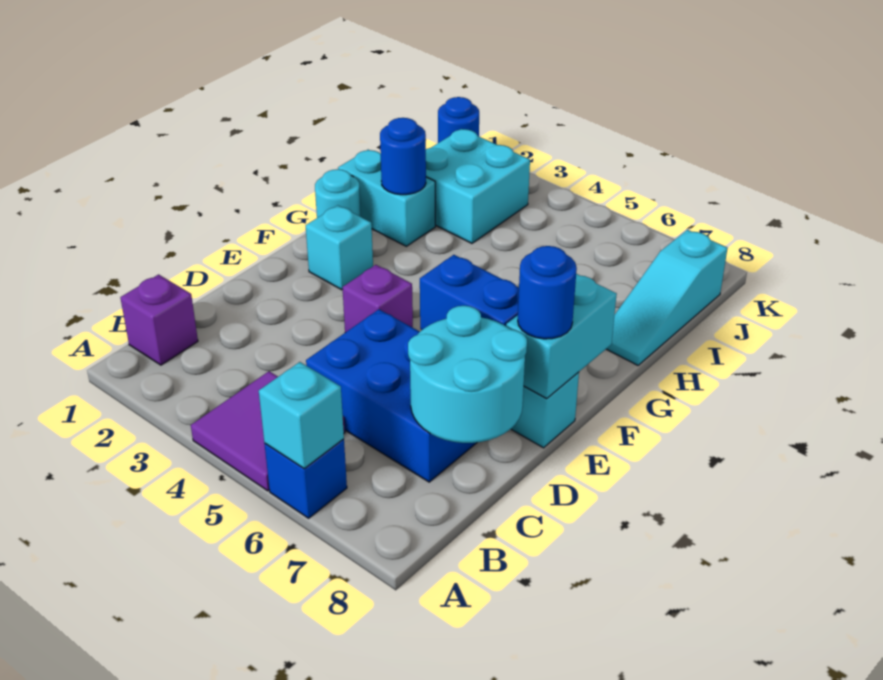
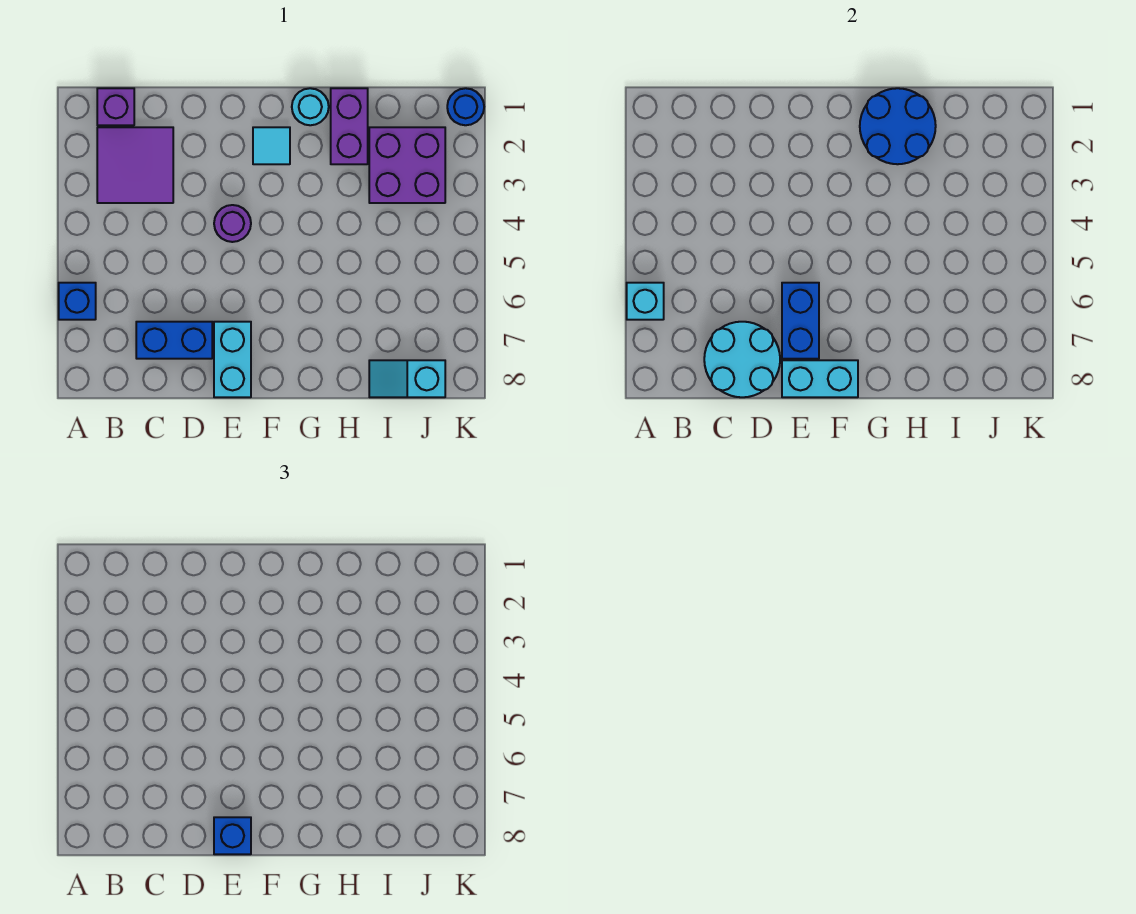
purple tile A4:B5 level 1 -> purple tile B2:C3 level 1
blue brick C5:D7 level 1 -> blue brick C7:D7 level 1
purple brick E4 level 1 -> purple round brick E4 level 1
blue round brick E8 level 3 -> blue brick E8 level 3
cyan brick F2 level 1 -> cyan tile F2 level 1
cyan brick H1:H2 level 1 -> purple brick H1:H2 level 1
blue round brick H2 level 2 -> blue round brick G1:H2 level 2
cyan slope H8:J8 level 1 top J -> cyan slope I8:J8 level 1 top J
cyan brick I2:J3 level 1 -> purple brick I2:J3 level 1

